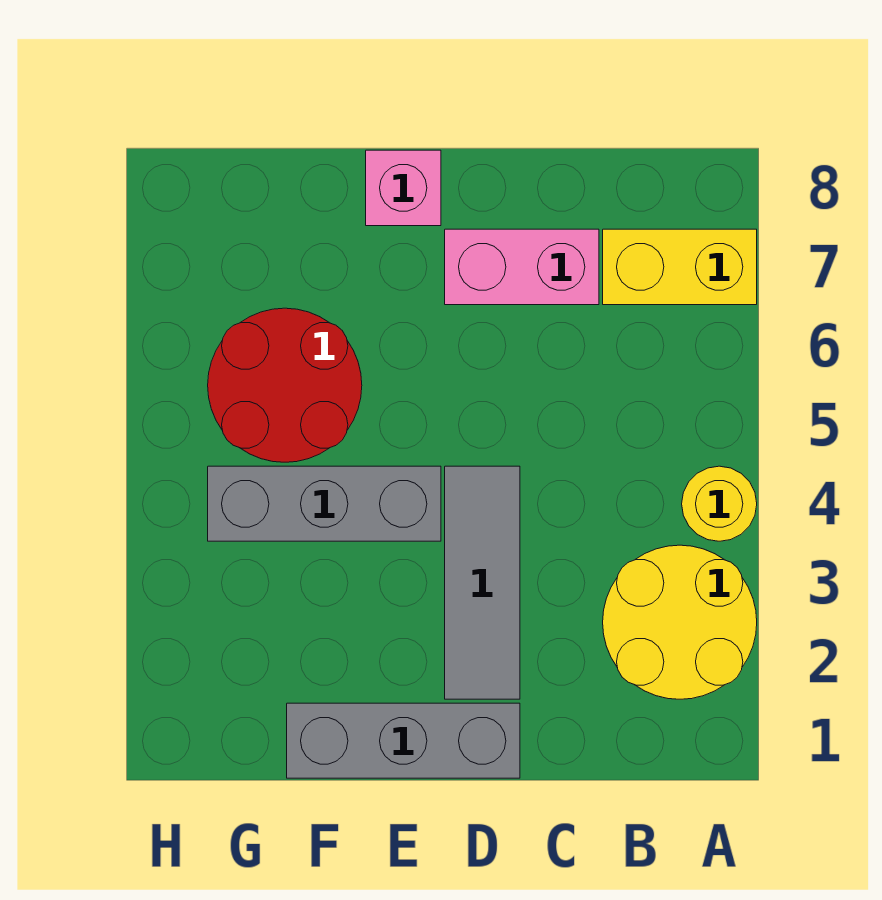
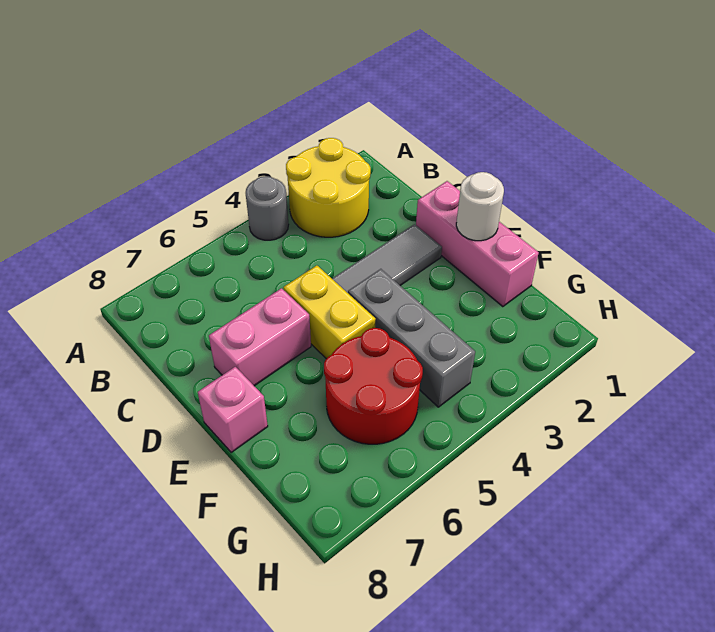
yellow round brick A4 level 1 -> grey round brick A4 level 1
yellow brick A7:B7 level 1 -> yellow brick D5:E5 level 1
pink brick C7:D7 level 1 -> pink brick D6:D7 level 1
grey brick D1:F1 level 1 -> pink brick D1:F1 level 1
none -> white round brick E1 level 2

